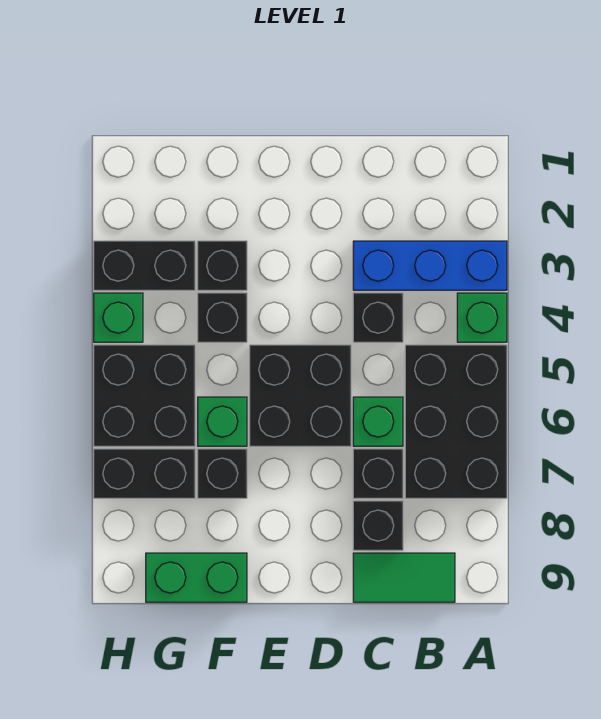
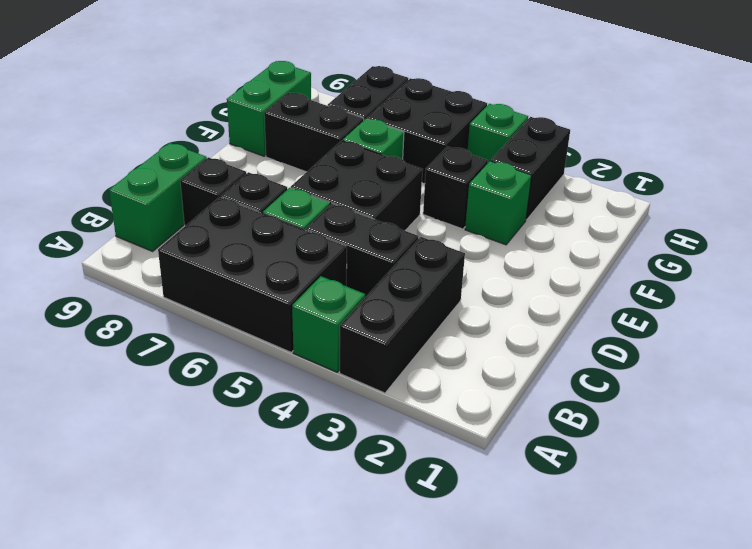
blue brick A3:C3 level 1 -> black brick A3:C3 level 1
green tile B9:C9 level 1 -> green brick B9:C9 level 1
black brick C4 level 1 -> black brick C4:C5 level 1
black brick F3 level 1 -> green brick F3 level 1
black brick F7 level 1 -> black brick F7:F8 level 1

